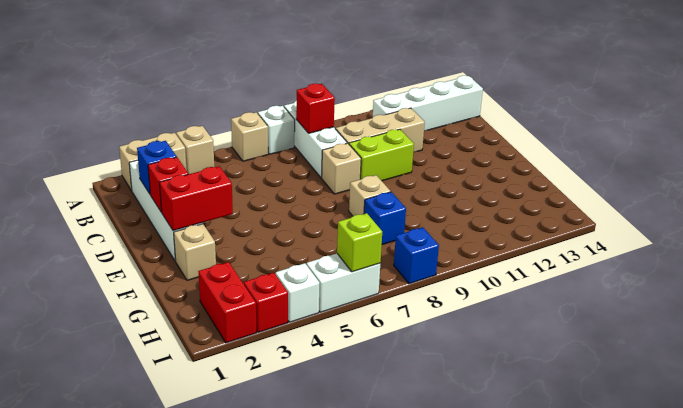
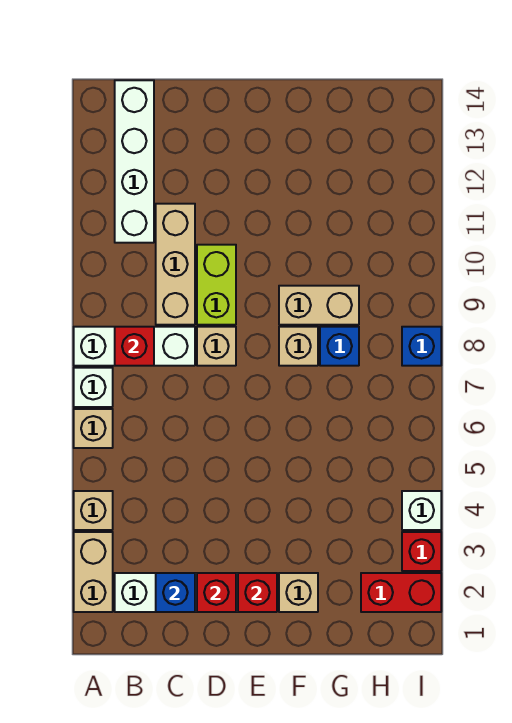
red brick E2:E3 level 2 -> red brick E2 level 2
none -> tan brick F9:G9 level 1
white brick I5:I6 level 1 -> none
lime brick I6 level 2 -> none

